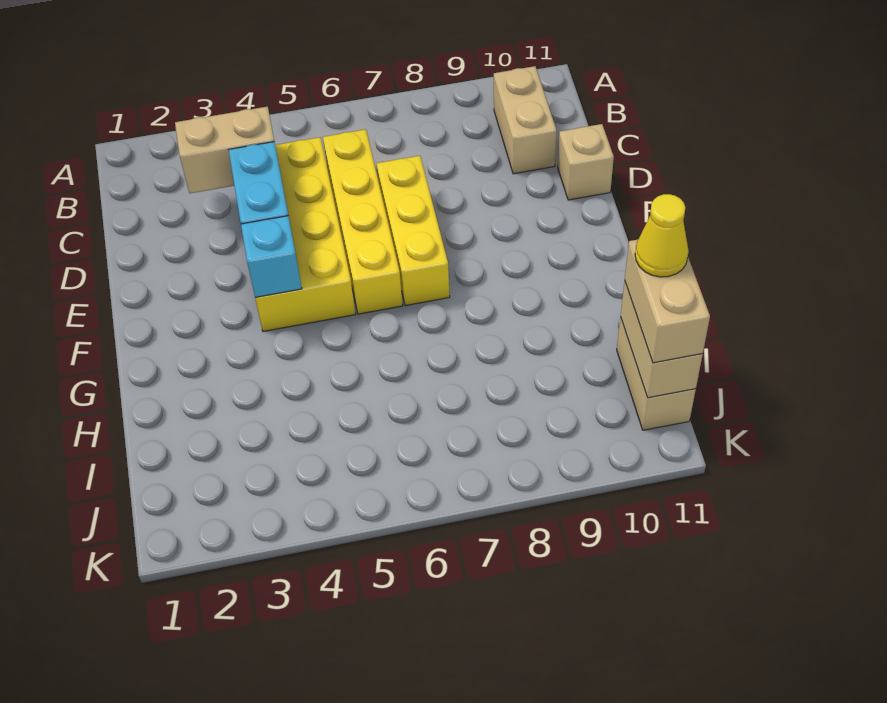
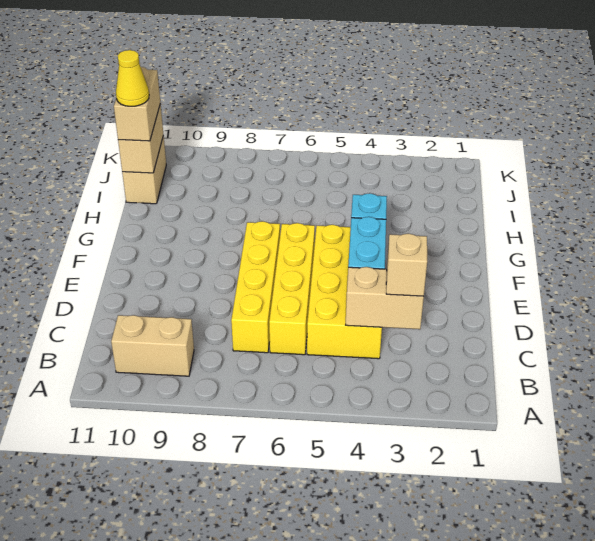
tan brick B10:C10 level 1 -> tan brick B9:B10 level 1
yellow brick D7:F7 level 1 -> yellow brick C7:F7 level 1
tan brick D11 level 1 -> tan brick C3 level 3

